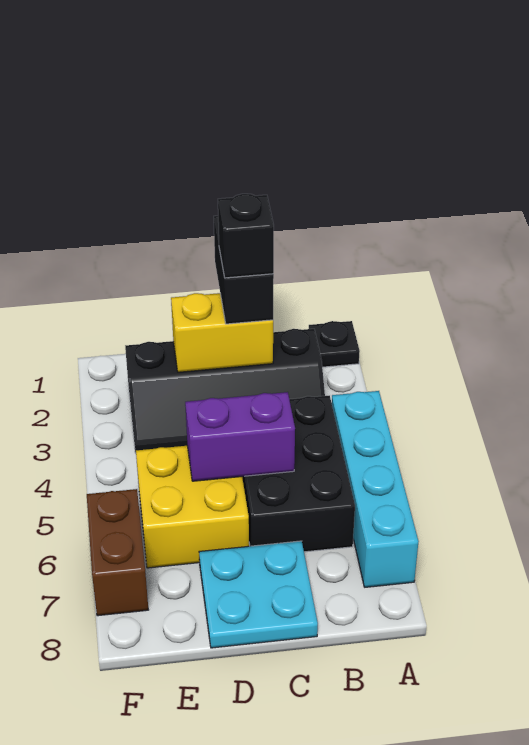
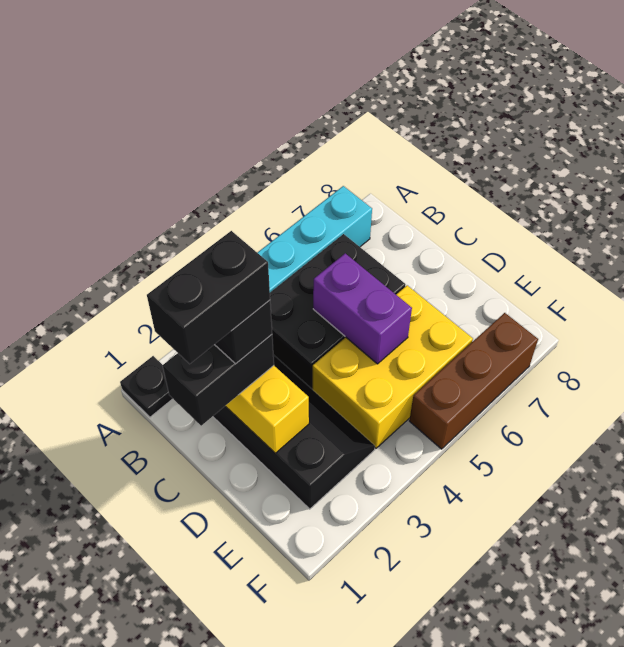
none -> black brick C1:C2 level 5
cyan plate C7:D8 level 1 -> none
yellow brick D5:E6 level 1 -> yellow brick D4:E6 level 1
brown brick F6:F7 level 1 -> brown brick F5:F7 level 1

